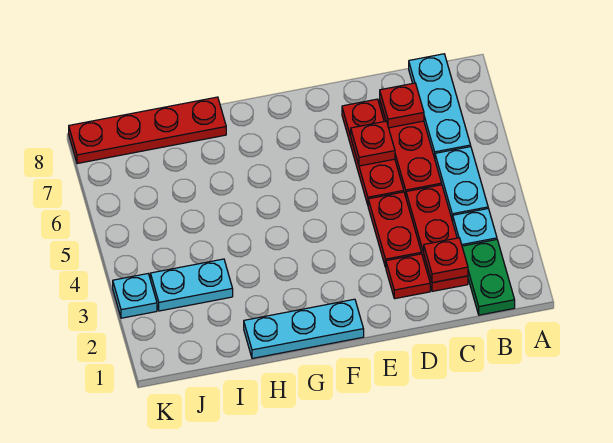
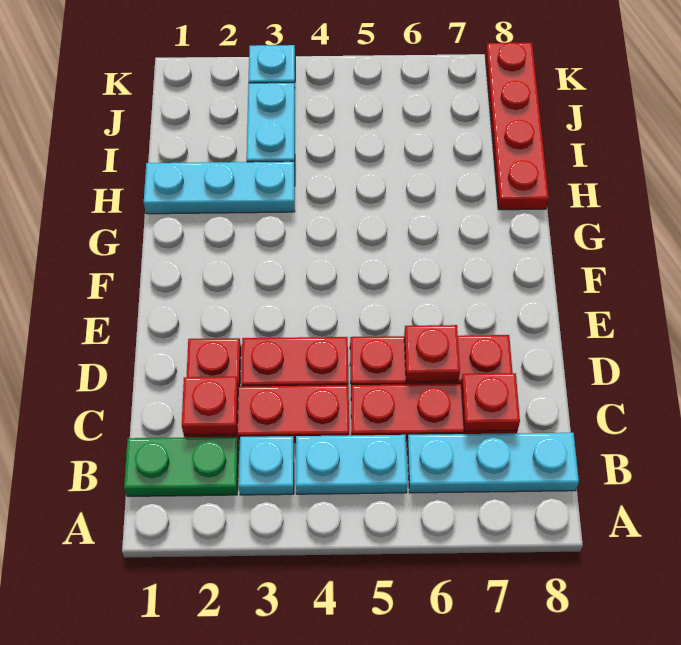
cyan plate F1:H1 level 1 -> cyan plate H1:H3 level 1

